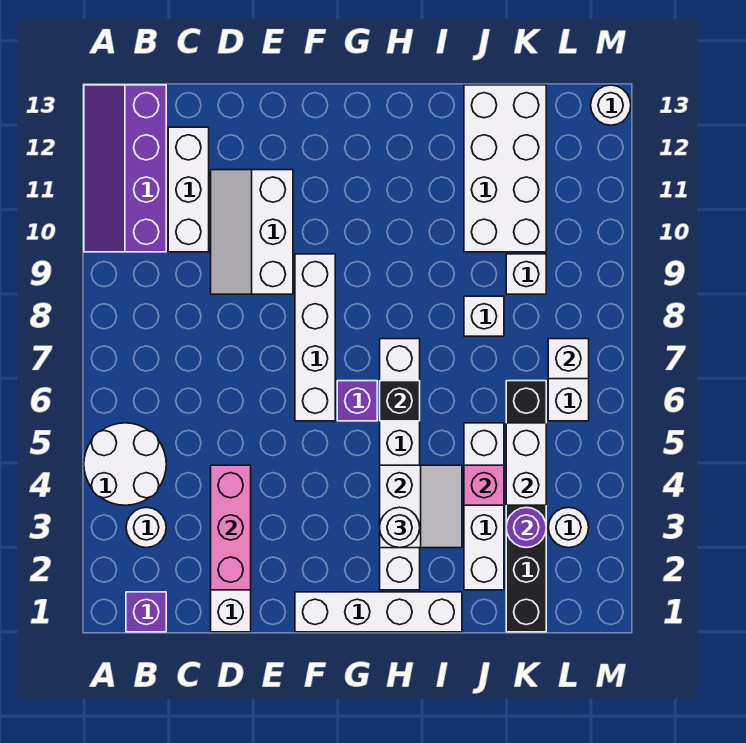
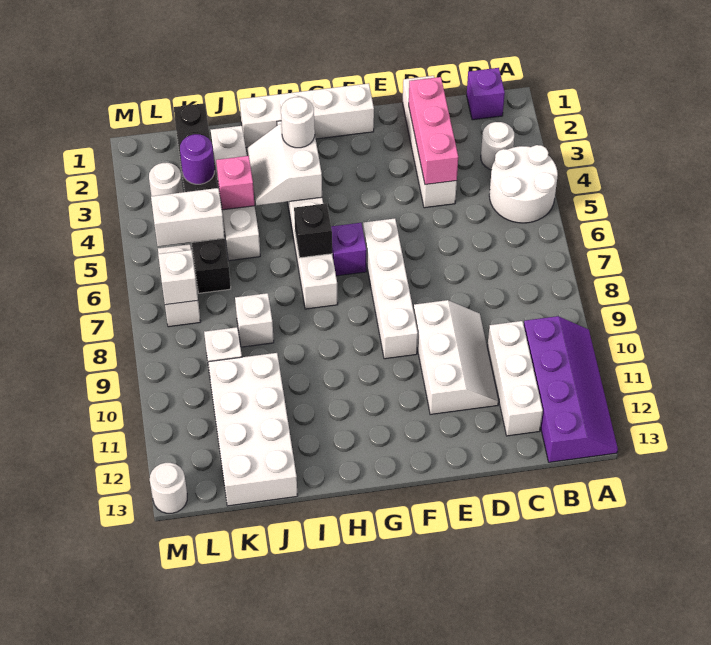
white brick K4:K5 level 2 -> white brick K5:L5 level 2

